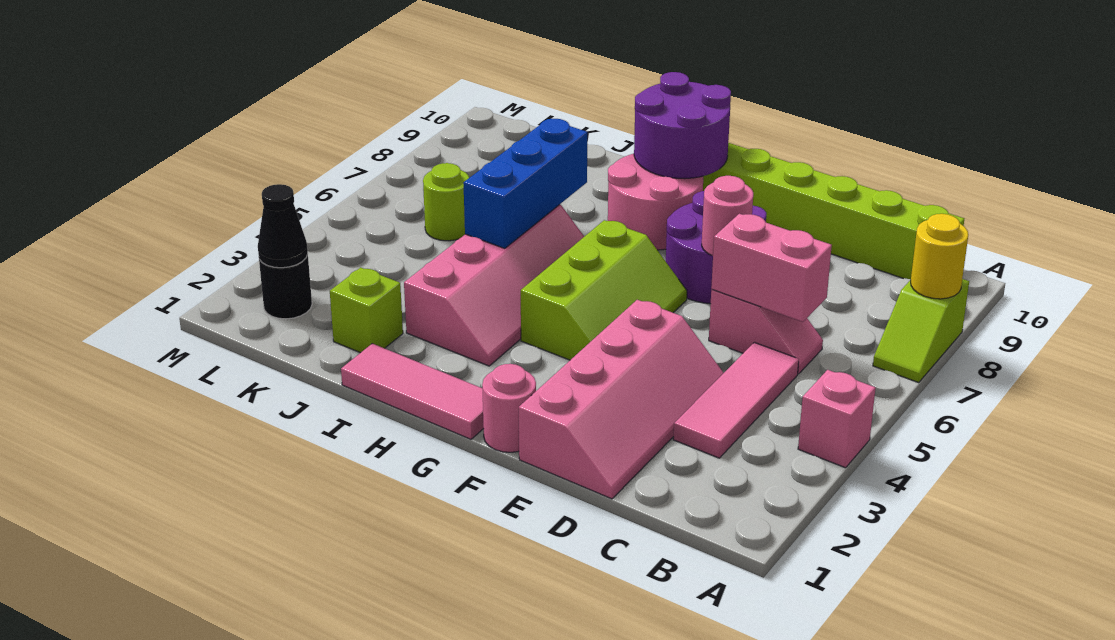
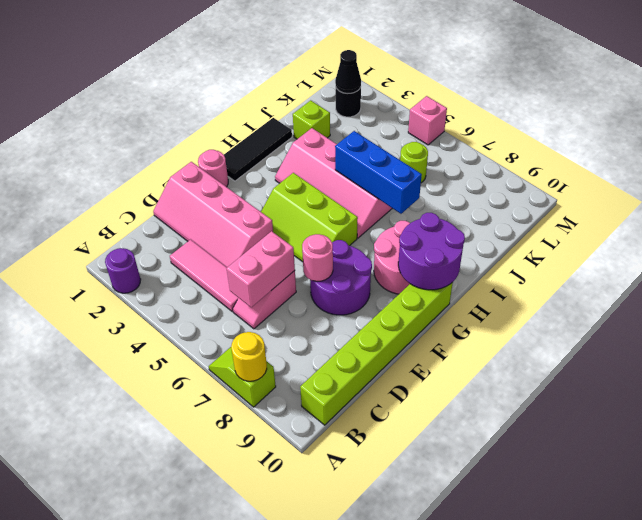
none -> purple round brick A2 level 1
pink brick A4 level 1 -> pink brick M5 level 1
pink tile G1:I1 level 1 -> black tile G1:I1 level 1

